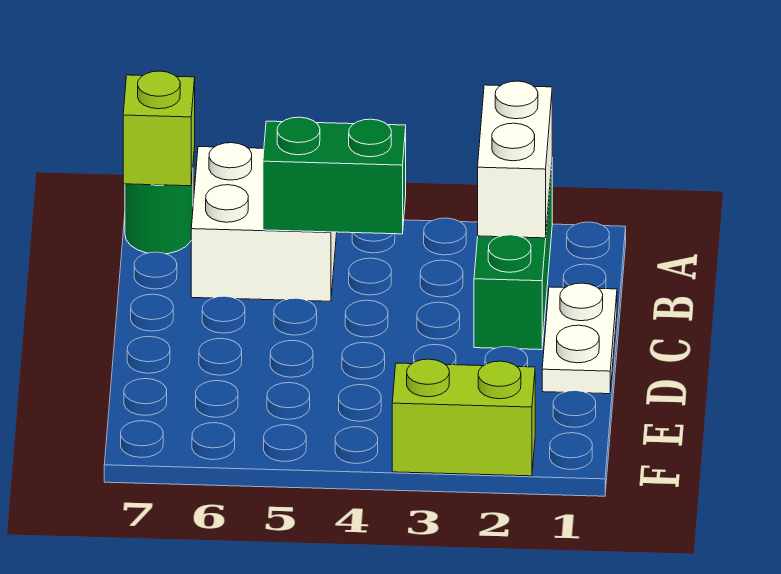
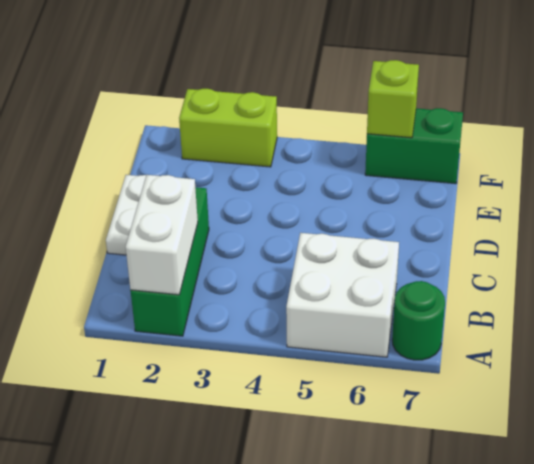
lime brick A7 level 2 -> lime brick F6 level 2
green brick B4:B5 level 2 -> green brick F6:F7 level 1

